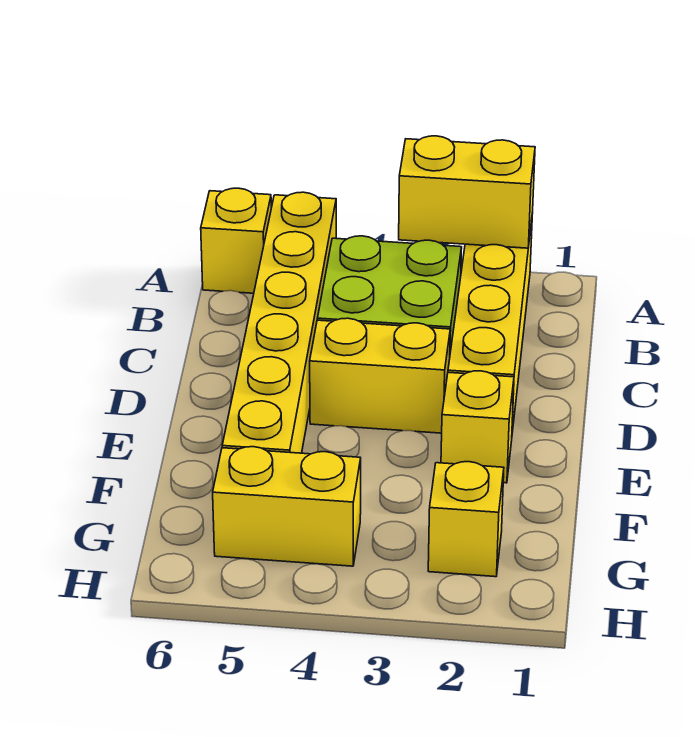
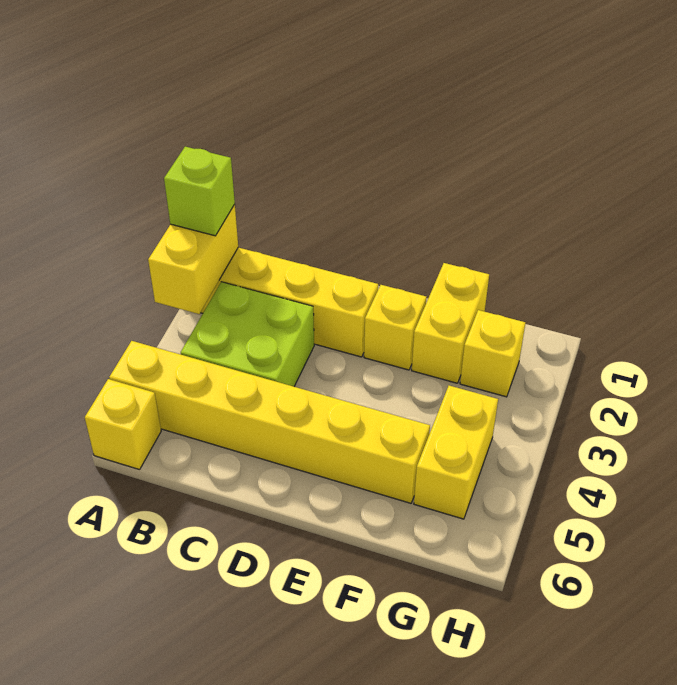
none -> lime brick A2 level 3
yellow brick D3:D4 level 1 -> yellow brick F1:F2 level 1

